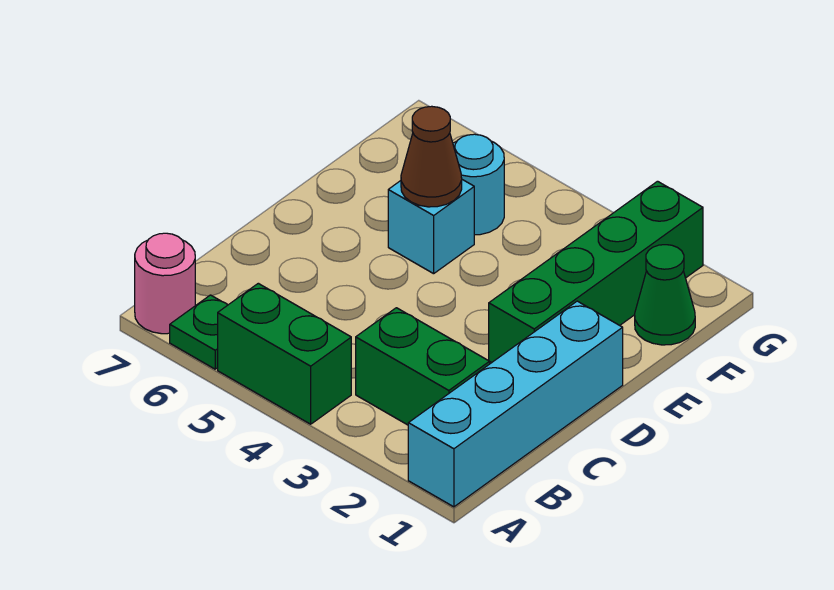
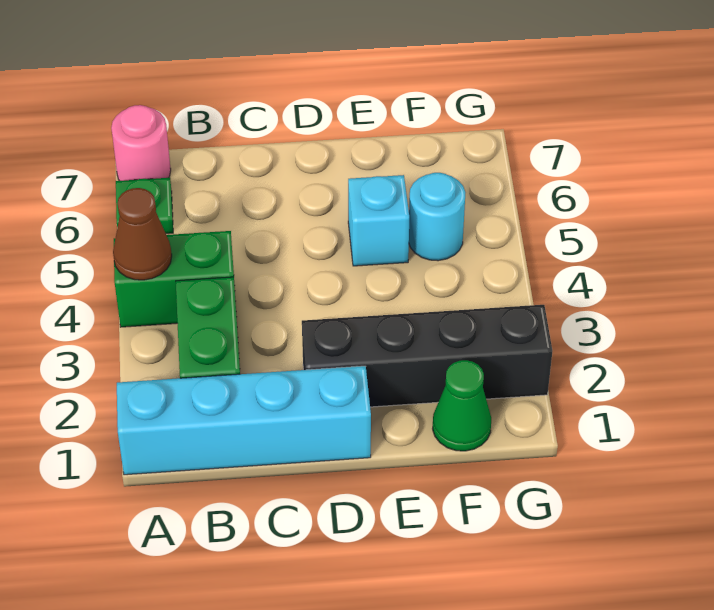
green brick A4:A5 level 1 -> green brick A4:B4 level 1
green brick D2:G2 level 1 -> black brick D2:G2 level 1
brown cone E5 level 2 -> brown cone A4 level 2

